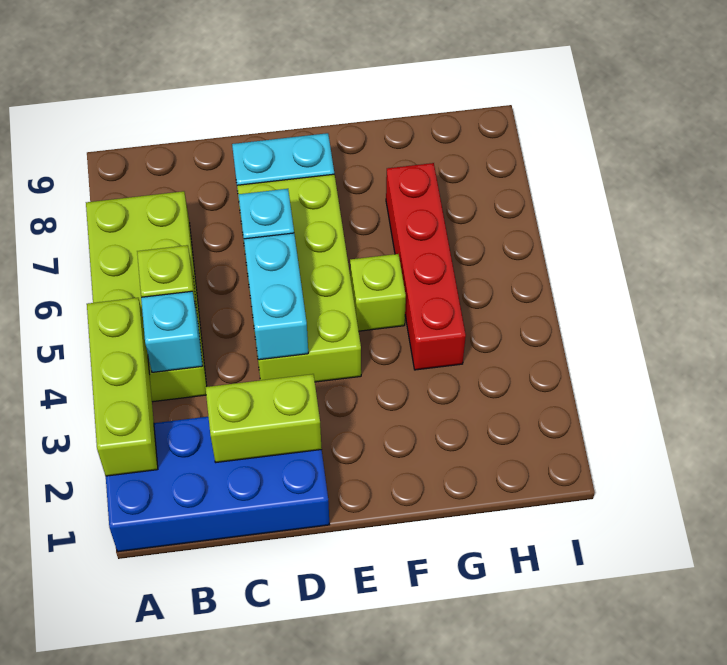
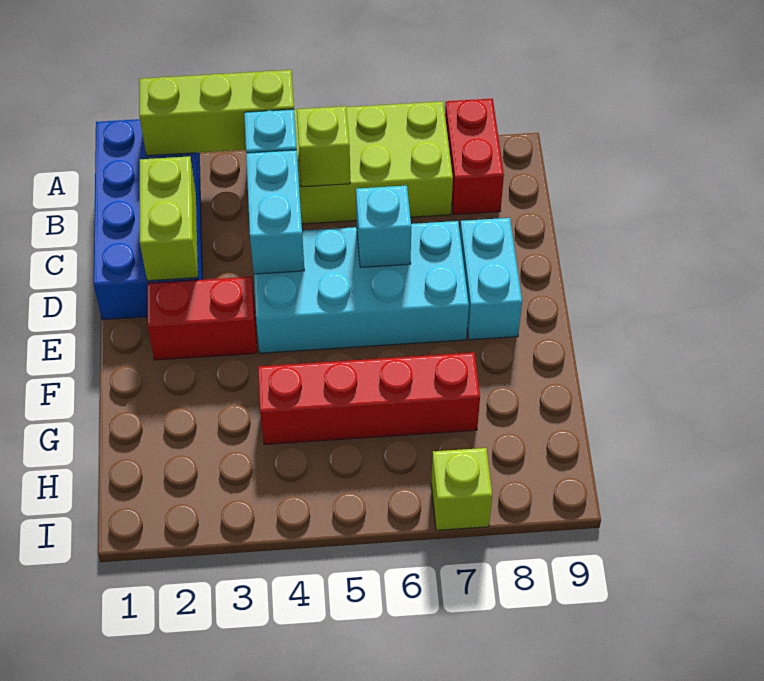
none -> red brick A8:B8 level 1
lime brick D4:E7 level 1 -> cyan brick D4:E7 level 1
cyan brick D4:D5 level 2 -> cyan brick C4:D4 level 2
none -> red brick E2:E3 level 1
lime brick F5 level 1 -> lime brick I7 level 1

